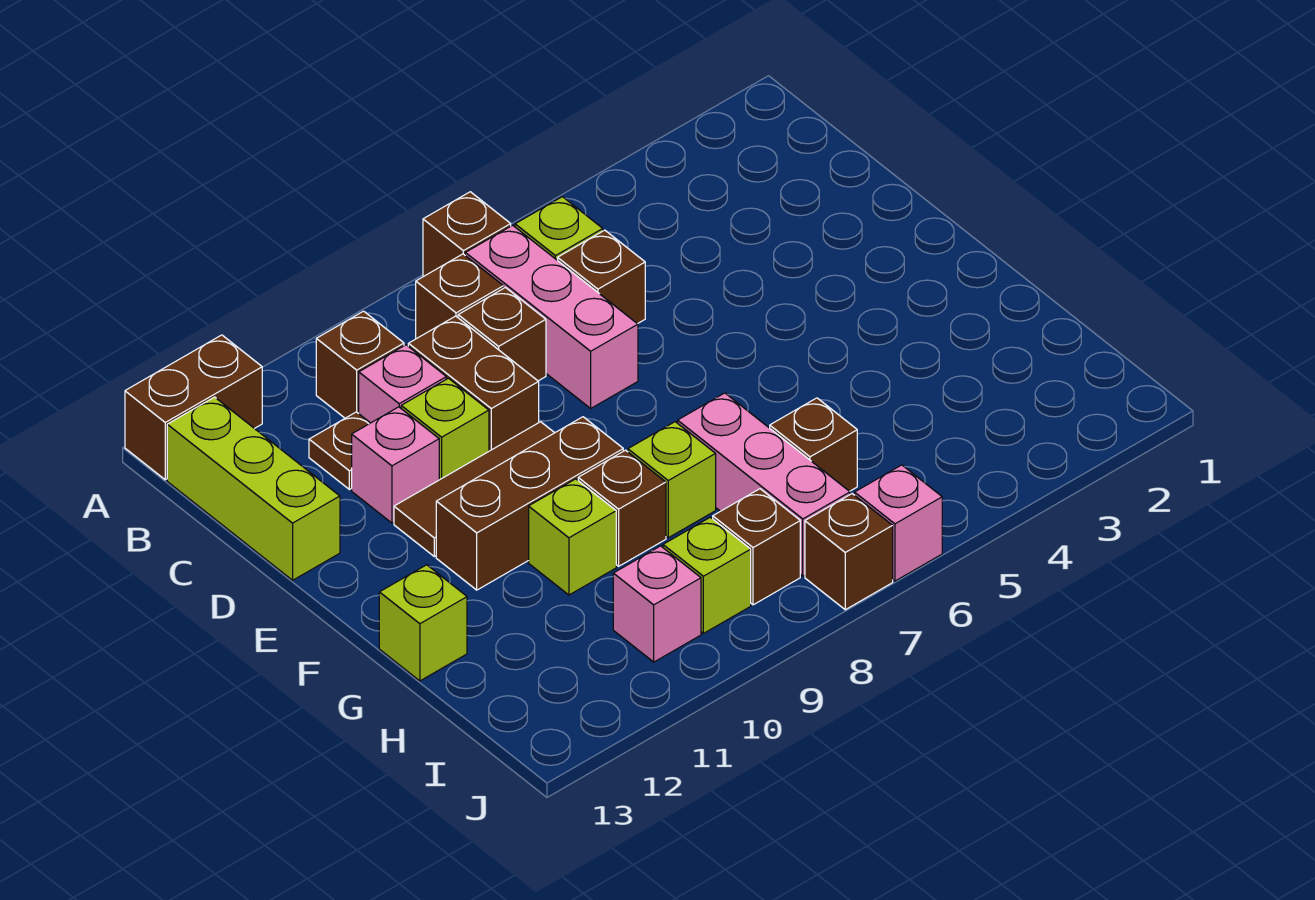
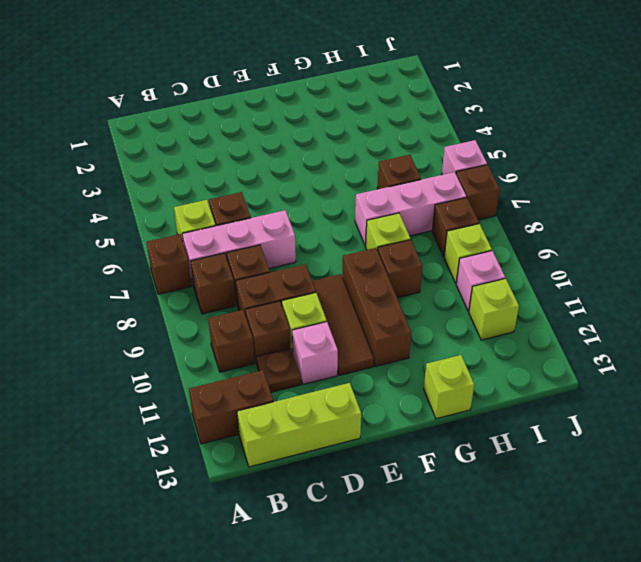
brown brick A12:A13 level 1 -> brown brick A12:B12 level 1
pink brick C10 level 1 -> brown brick C10 level 1
lime brick G10 level 1 -> lime brick I11 level 1

